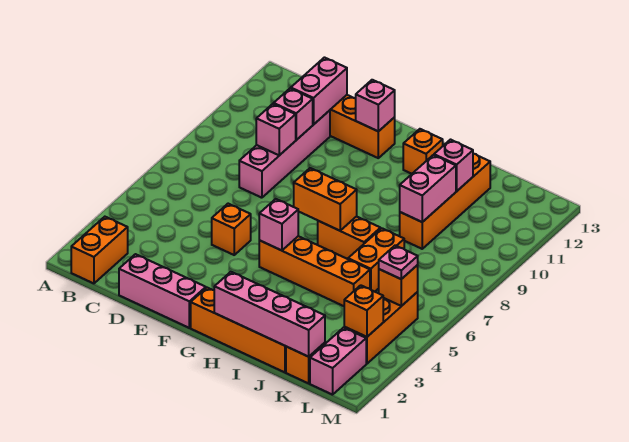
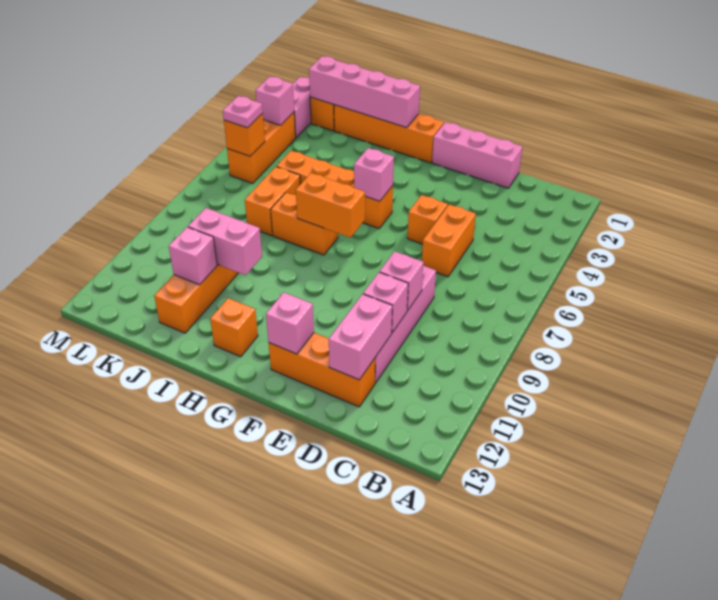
orange brick B1:B2 level 1 -> orange brick D5:D6 level 1
pink brick J9:J10 level 2 -> pink brick I10:J10 level 2
orange brick L3 level 2 -> pink brick L3 level 2

